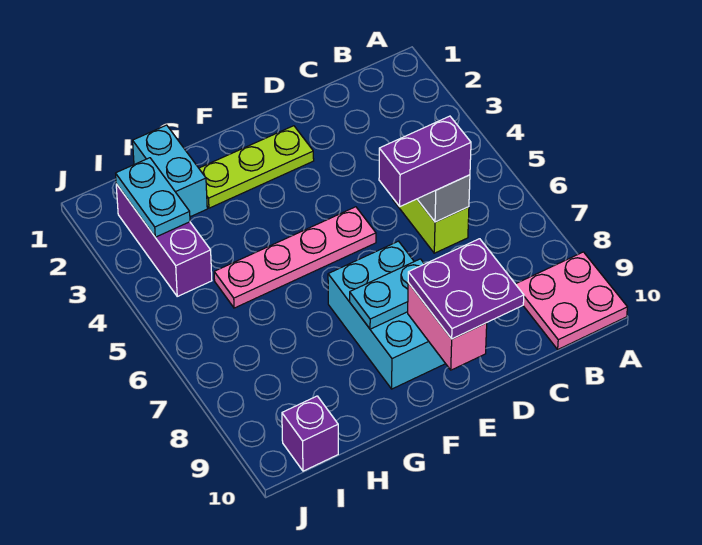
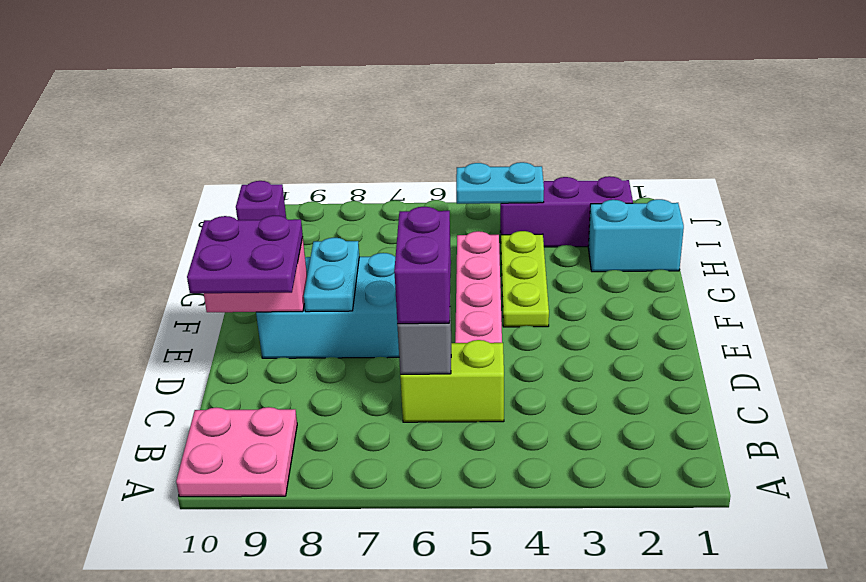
lime plate E2:G2 level 1 -> lime plate F4:H4 level 1
cyan plate I2:I3 level 2 -> cyan plate I4:I5 level 2

